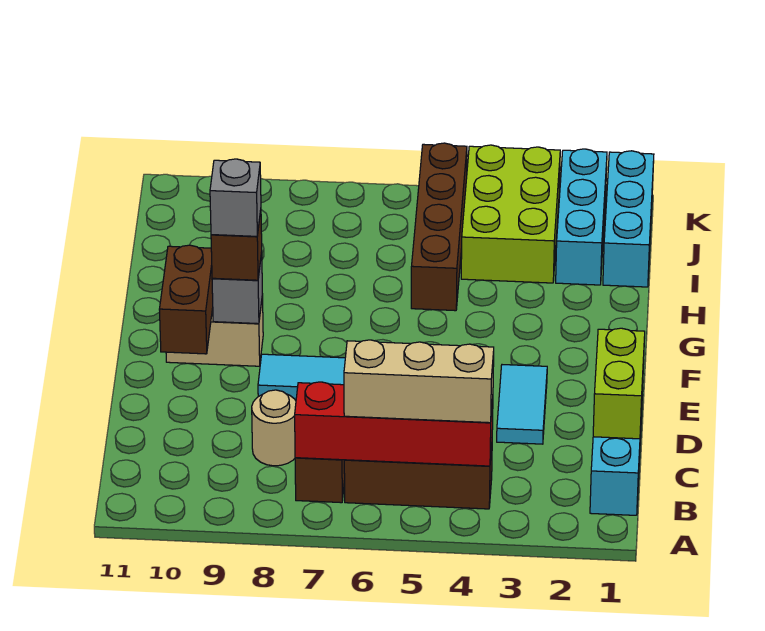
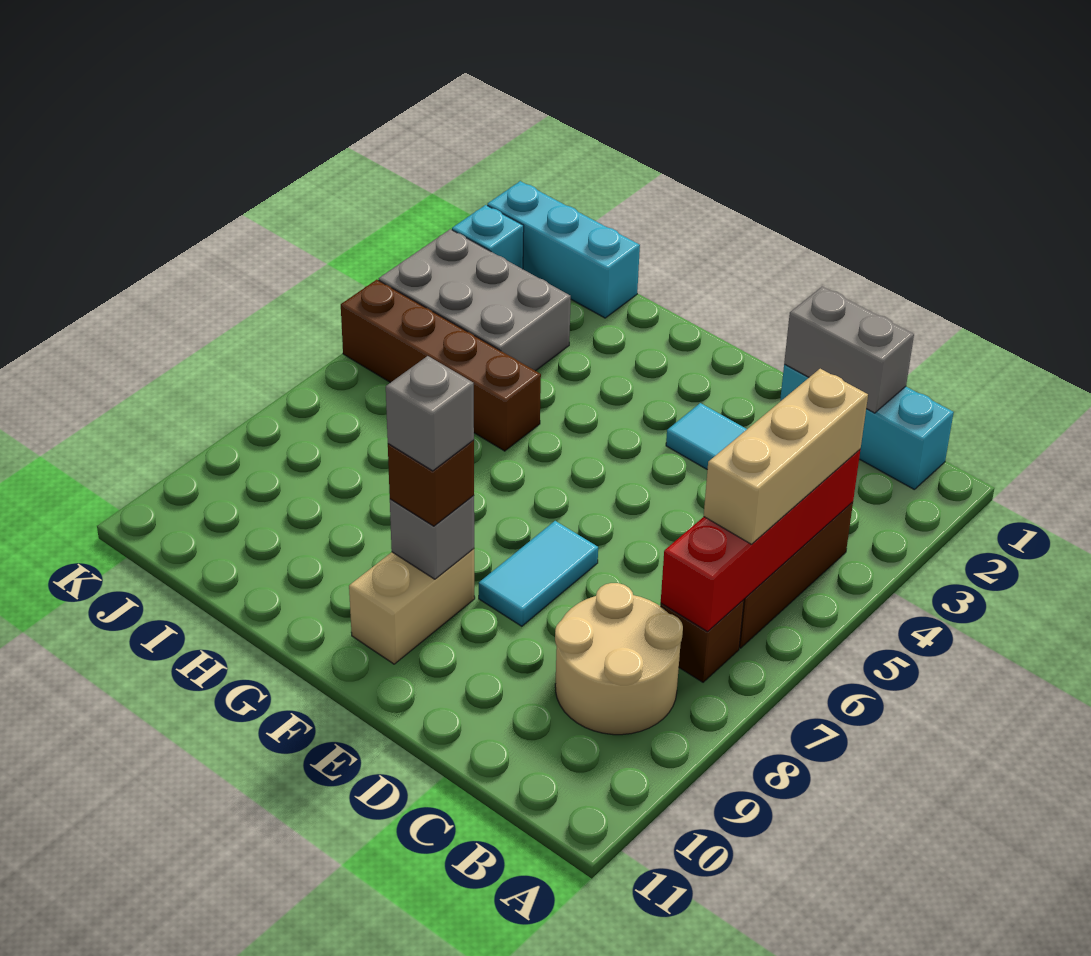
lime brick C1:D1 level 2 -> grey brick C1:D1 level 2
tan round brick C8 level 1 -> tan round brick B8:C9 level 1
brown brick E10:F10 level 2 -> none
cyan brick I2:K2 level 1 -> cyan brick K2 level 1
lime brick I3:K4 level 1 -> grey brick I3:K4 level 1

